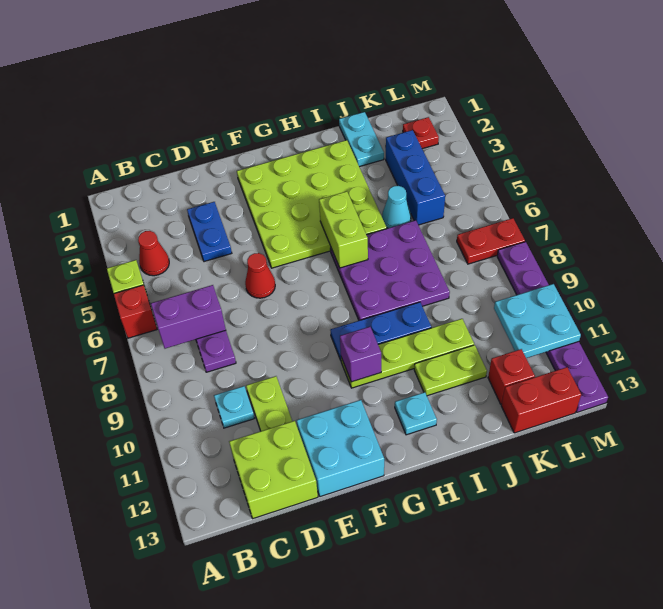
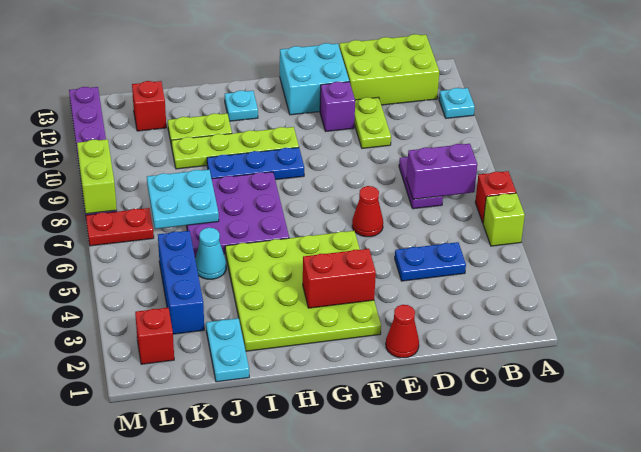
red cone B4 level 1 -> red cone E1 level 1
cyan plate C10 level 1 -> cyan plate A11 level 1
lime brick C12:D13 level 1 -> lime brick B12:D13 level 1
blue plate D3:D4 level 1 -> blue plate C4:D4 level 1
purple brick G10 level 2 -> purple brick E11 level 1
lime brick H5:H6 level 2 -> lime brick M8:M9 level 2
red brick K13:L13 level 1 -> red brick F3:G3 level 2
red plate L2 level 1 -> red brick L2 level 1
cyan plate L10:M11 level 2 -> cyan plate J7:K8 level 2

